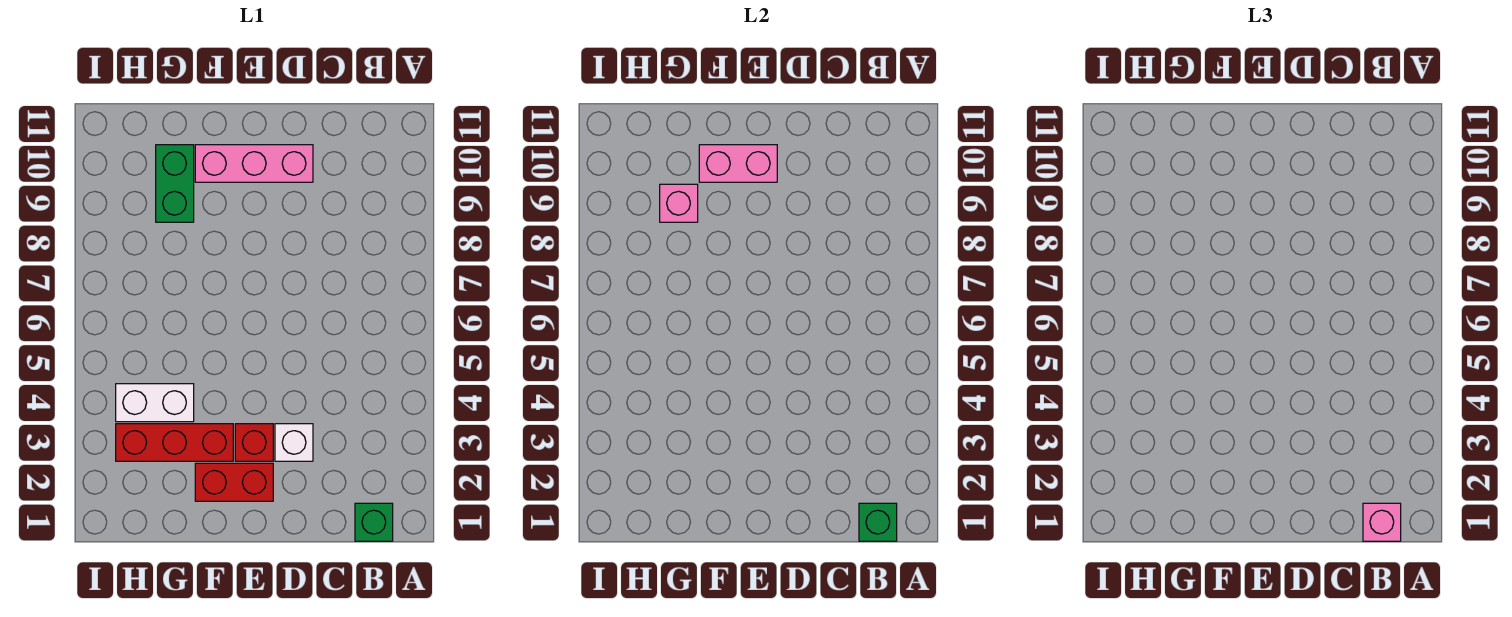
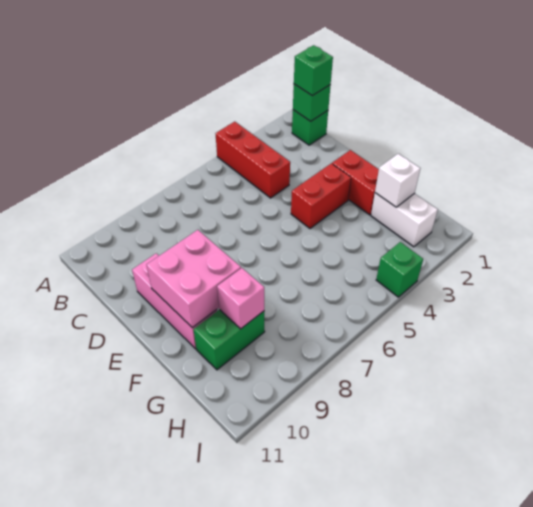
pink brick B1 level 3 -> green brick B1 level 3
white brick D3 level 1 -> white brick G2 level 2
red brick E3 level 1 -> red brick E3:E4 level 1
pink brick E10:F10 level 2 -> pink brick E9:F10 level 2
red brick F3:H3 level 1 -> red brick A4:C4 level 1
white brick G4:H4 level 1 -> white brick G2:H2 level 1
none -> green brick I4 level 1

